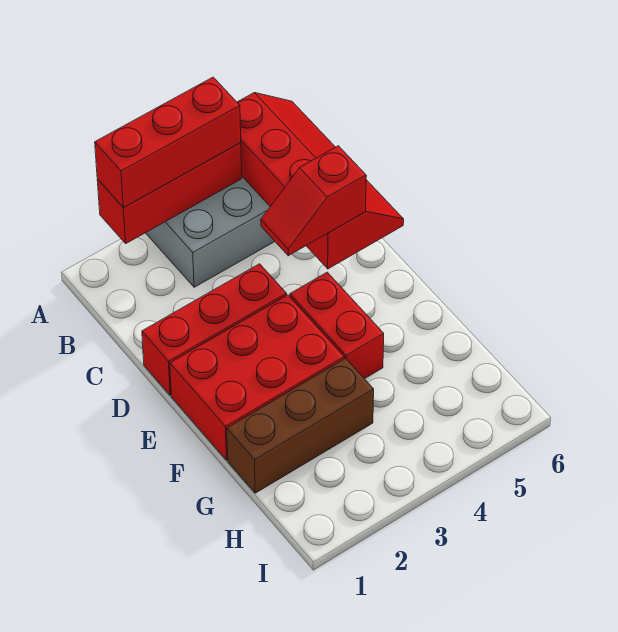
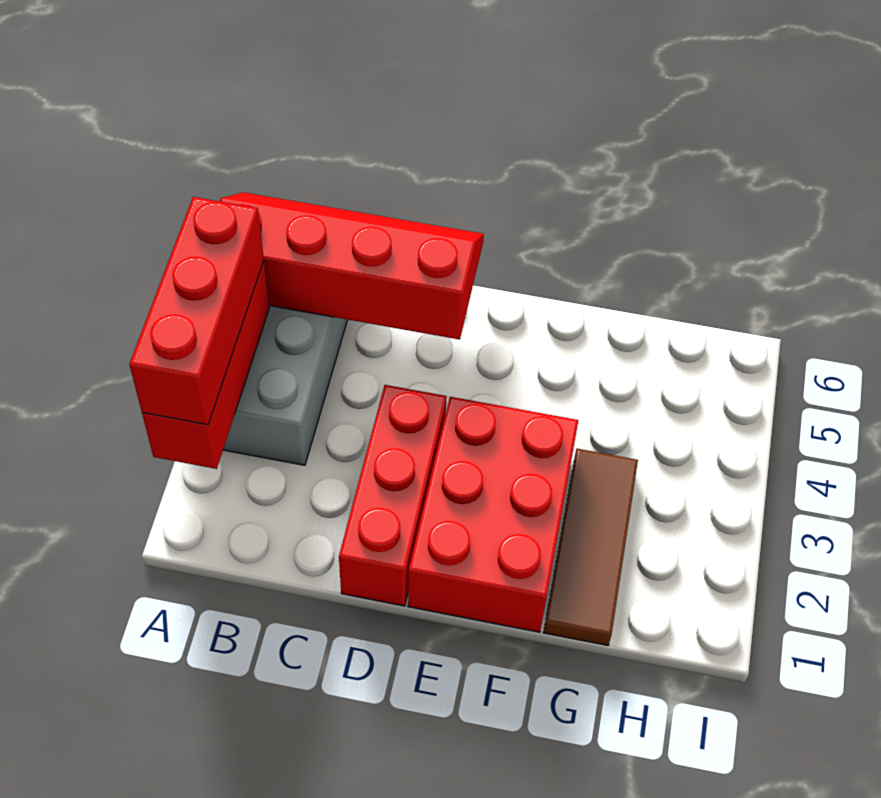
red slope D4:D5 level 3 top 5 -> none
red brick E4:F4 level 1 -> none
brown brick G1:G3 level 1 -> brown tile G1:G3 level 1

